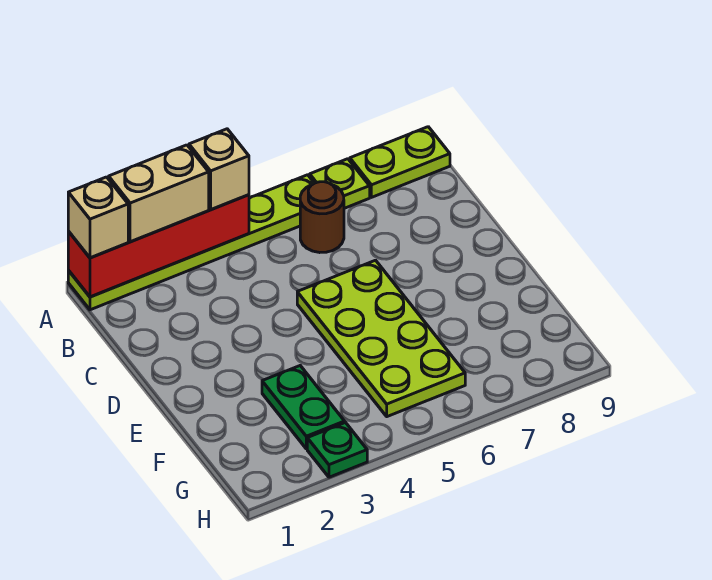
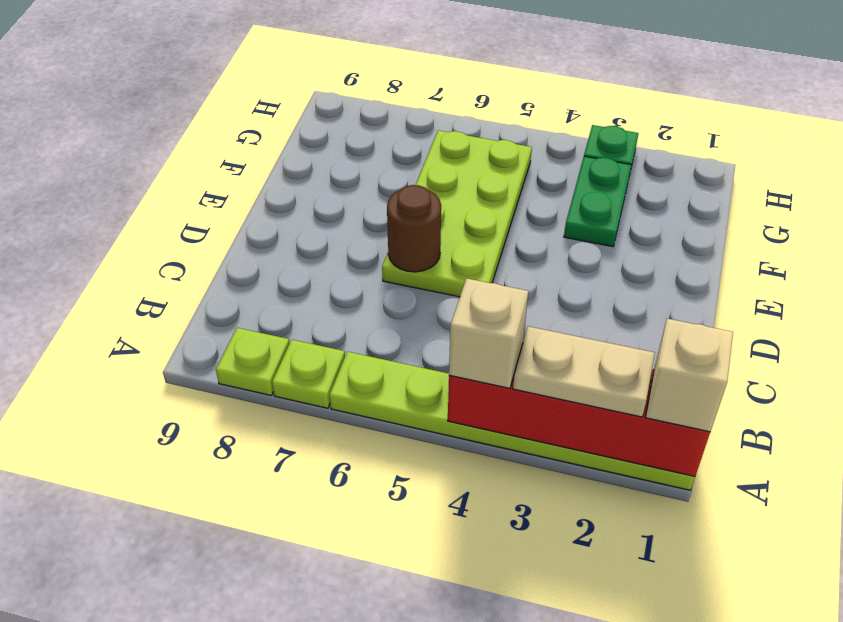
tan brick A2:A3 level 3 -> tan plate A2:A3 level 3
lime plate A8:A9 level 1 -> lime plate A8 level 1
brown round brick B6 level 1 -> brown round brick D6 level 2

